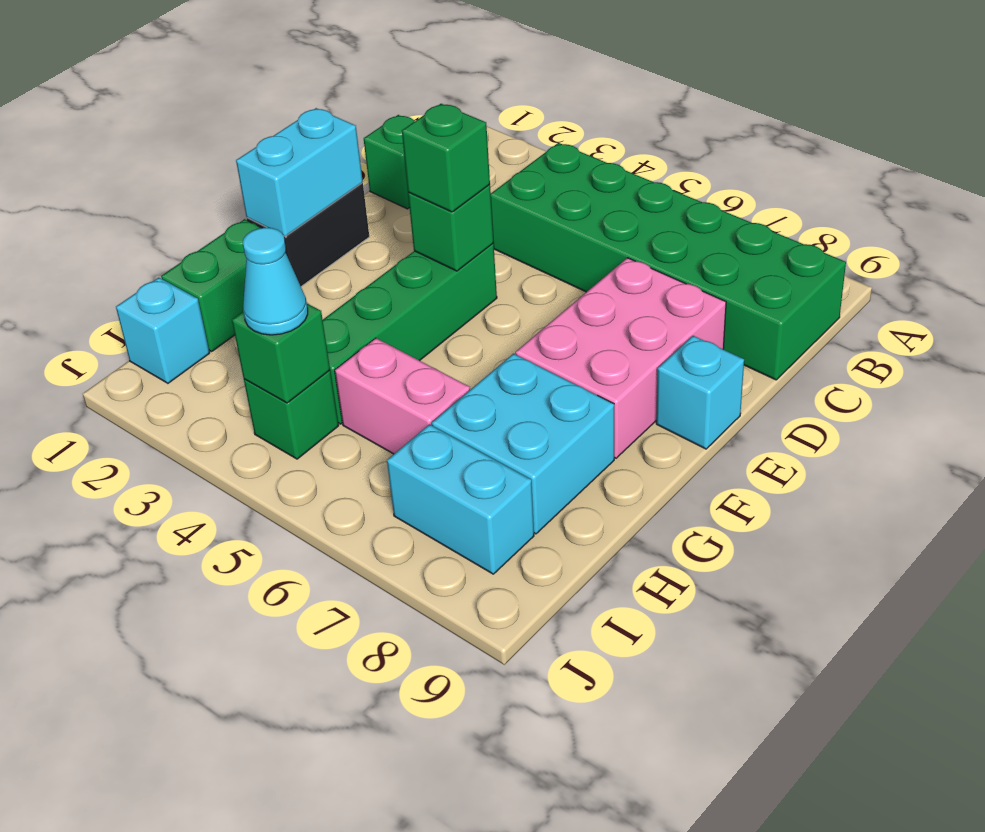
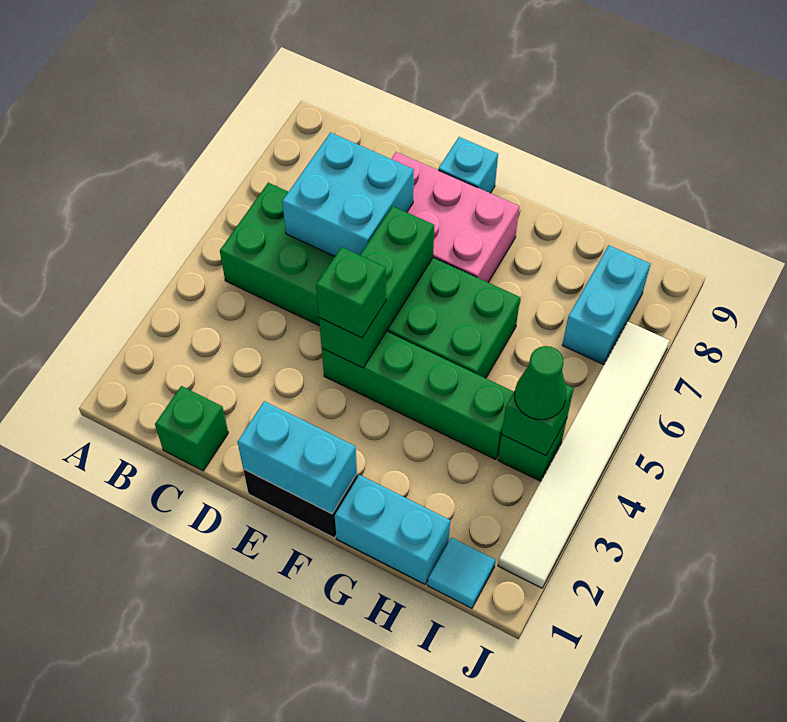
green brick B4:C9 level 1 -> green brick B5:G6 level 1
green brick E4 level 2 -> green brick E4:E6 level 2
green brick G1:H1 level 1 -> cyan brick G1:H1 level 1
cyan brick G7:H8 level 1 -> cyan brick C6:D7 level 2
pink brick H5:H6 level 1 -> none
cyan brick I1 level 1 -> cyan tile I1 level 1
cyan cone I4 level 3 -> green cone I4 level 3
none -> white tile J2:J7 level 1

